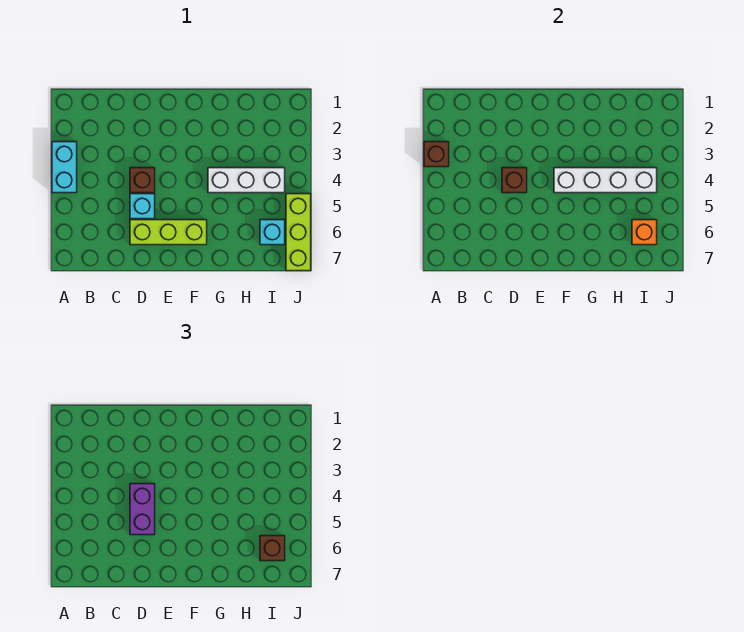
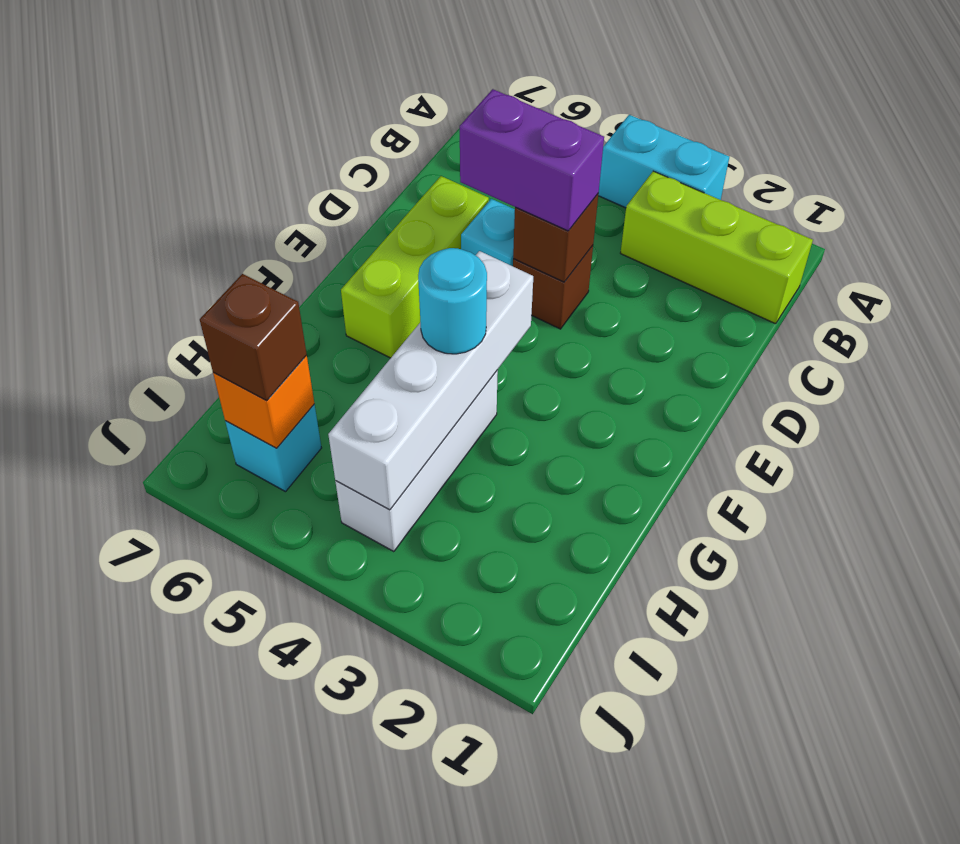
brown brick A3 level 2 -> none
none -> cyan round brick G4 level 3
lime brick J5:J7 level 1 -> lime brick B1:B3 level 1

